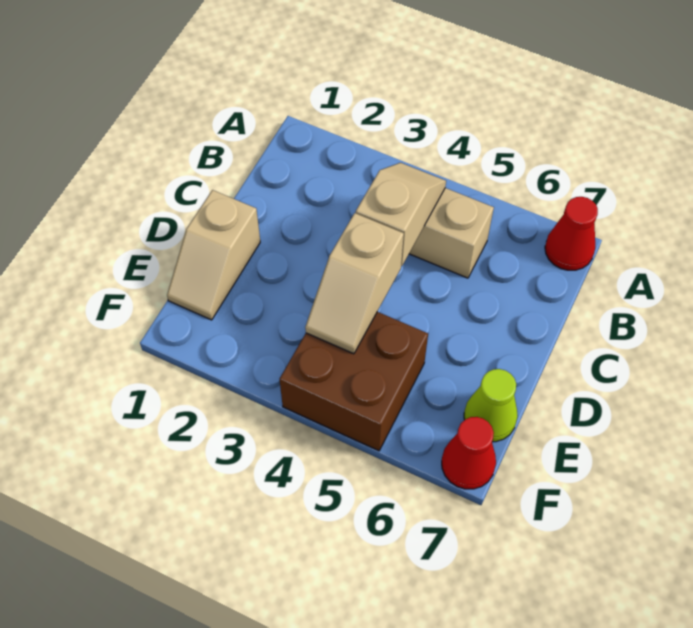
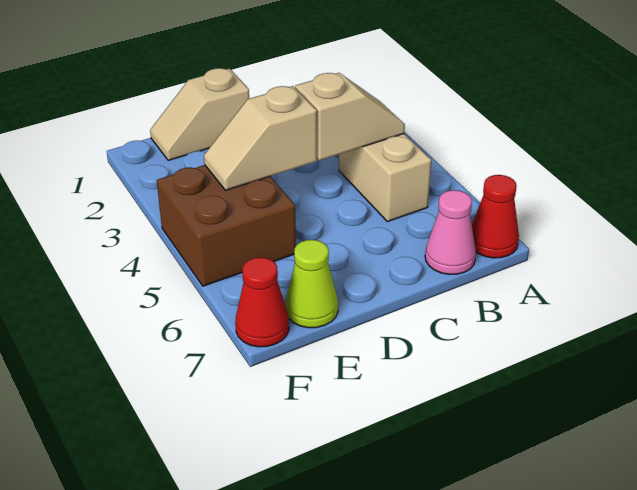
none -> pink cone B7 level 1

